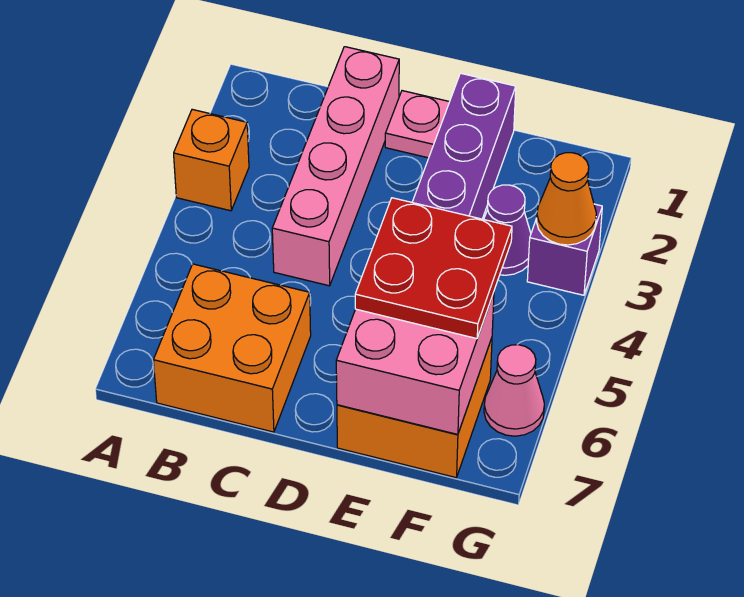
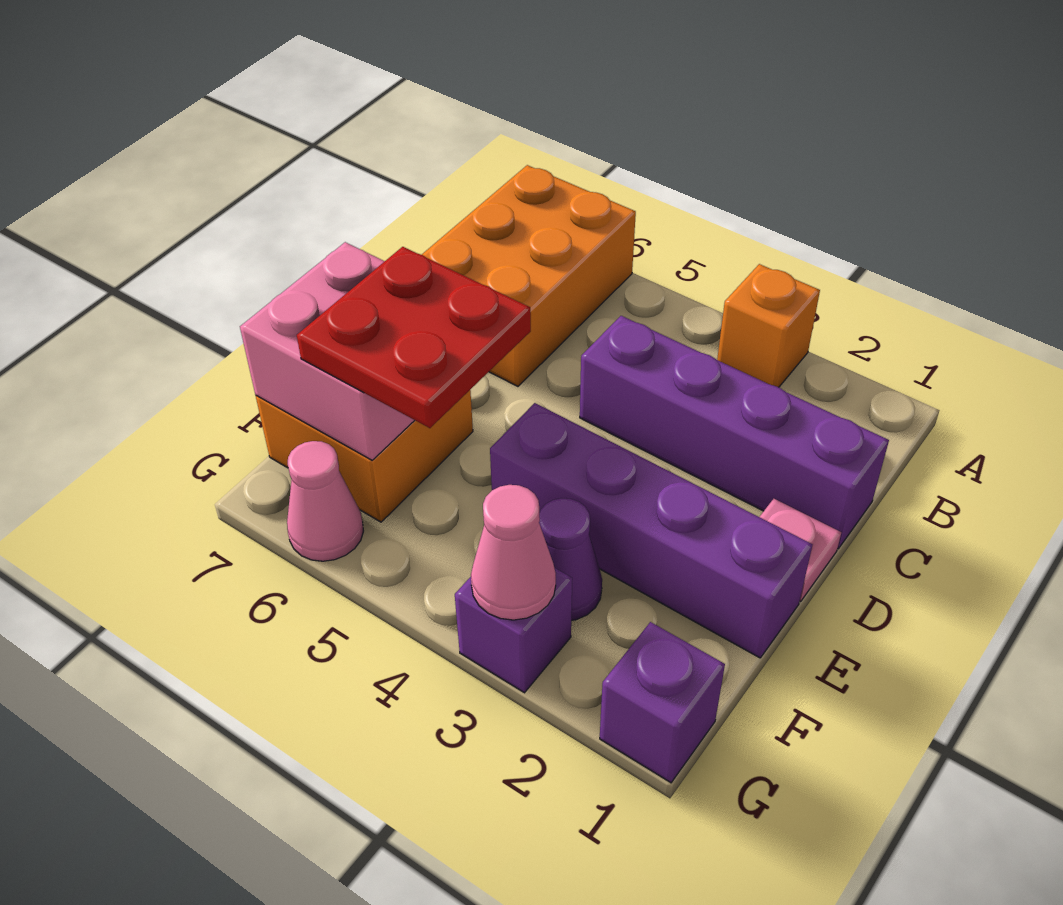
orange brick B6:C7 level 1 -> orange brick A6:C7 level 1
pink brick C1:C4 level 1 -> purple brick C1:C4 level 1
none -> purple brick G1 level 1
orange cone G3 level 2 -> pink cone G3 level 2

